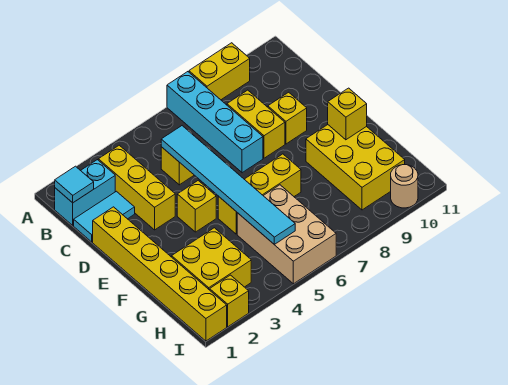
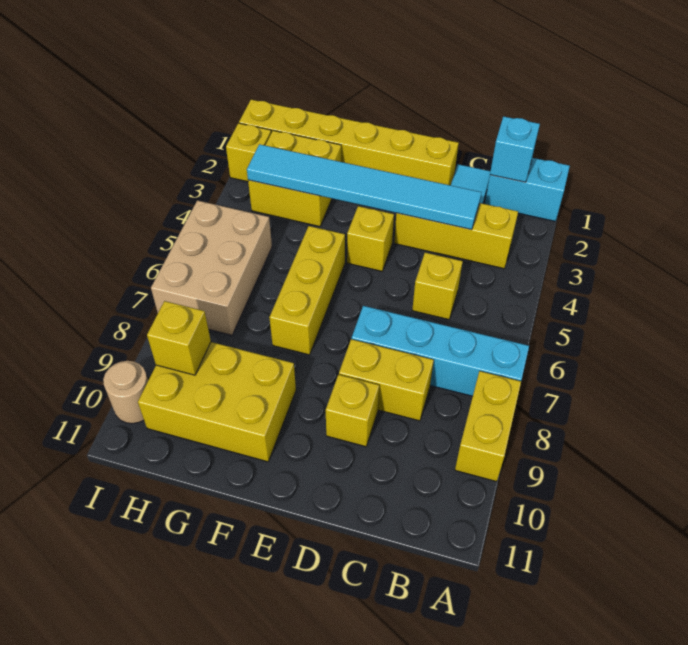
cyan brick B1:B2 level 1 -> cyan brick A1:B1 level 1
cyan tile B1 level 2 -> cyan brick B1 level 2
cyan tile C5:H5 level 2 -> cyan tile C3:H3 level 2
yellow brick F10 level 2 -> yellow brick H9 level 2
tan brick G5:I6 level 1 -> tan brick H5:I7 level 1

